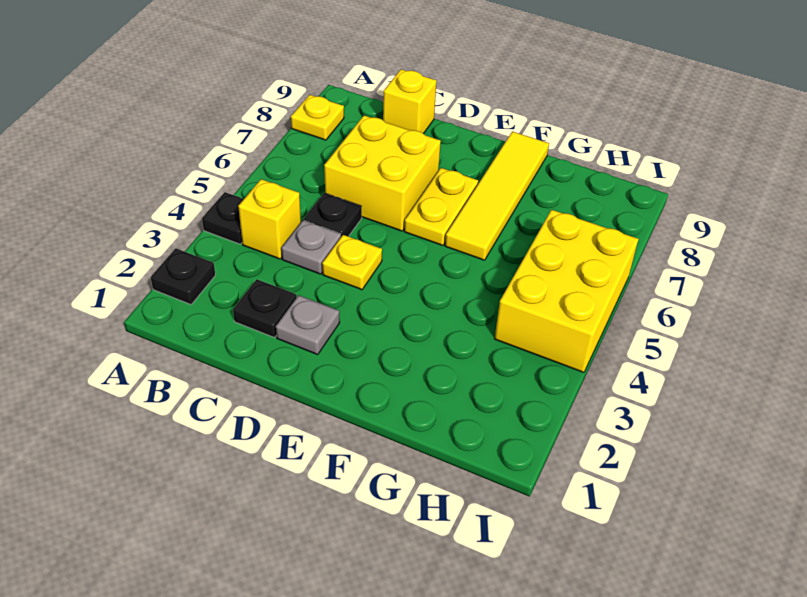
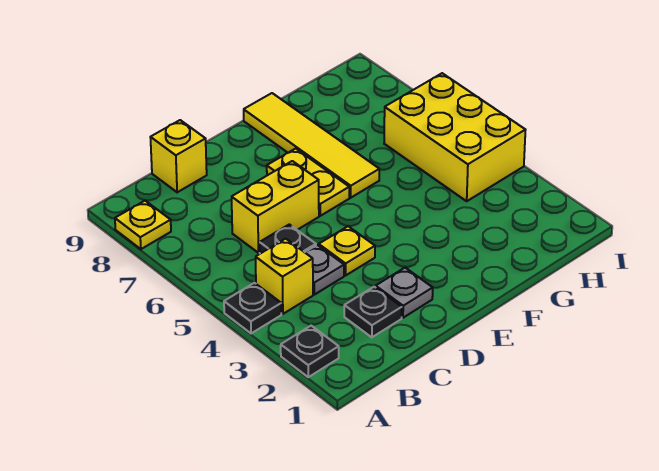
yellow brick C6:D7 level 1 -> yellow brick C6:D6 level 1

